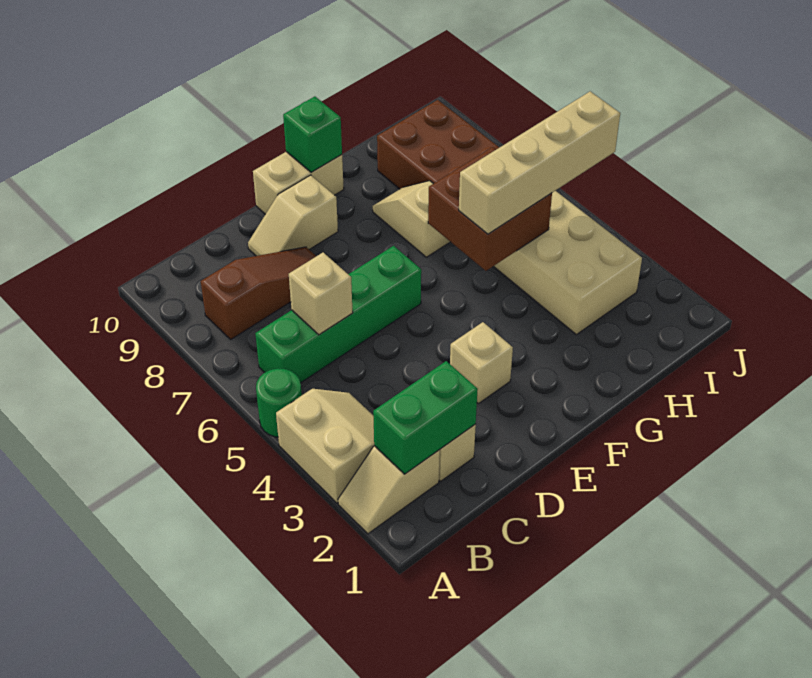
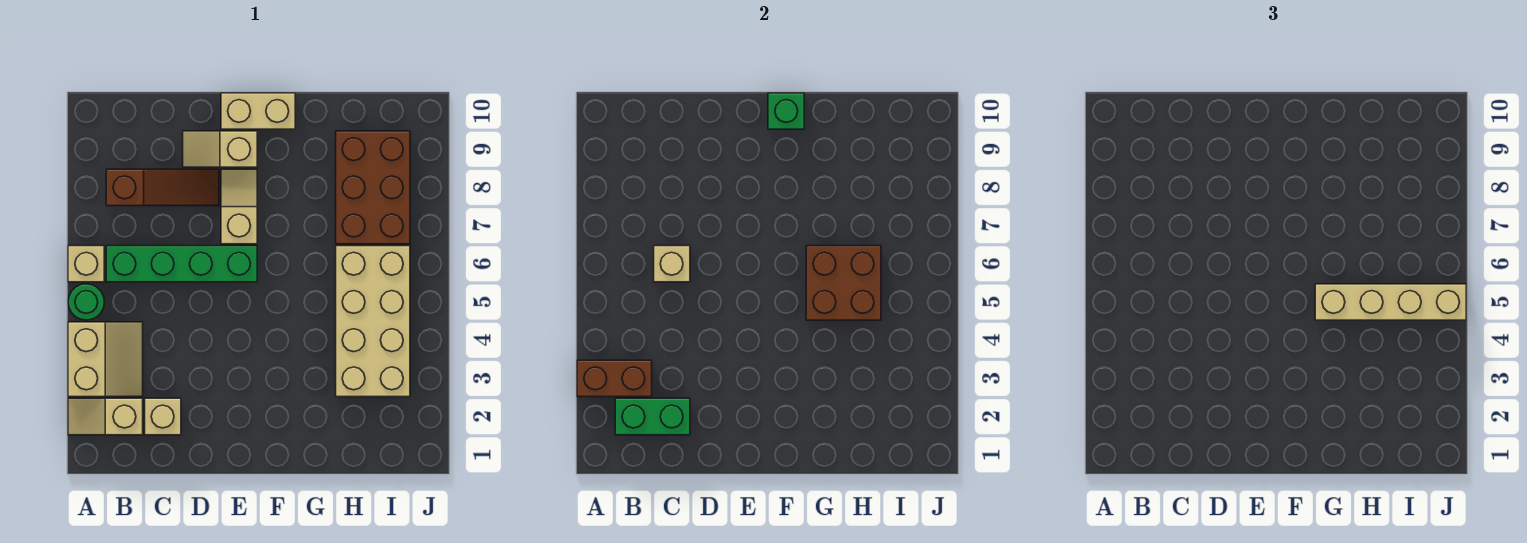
none -> brown brick A3:B3 level 2
tan brick E3 level 1 -> tan brick A6 level 1
tan slope G7:G8 level 1 top 7 -> tan slope E7:E8 level 1 top 7

